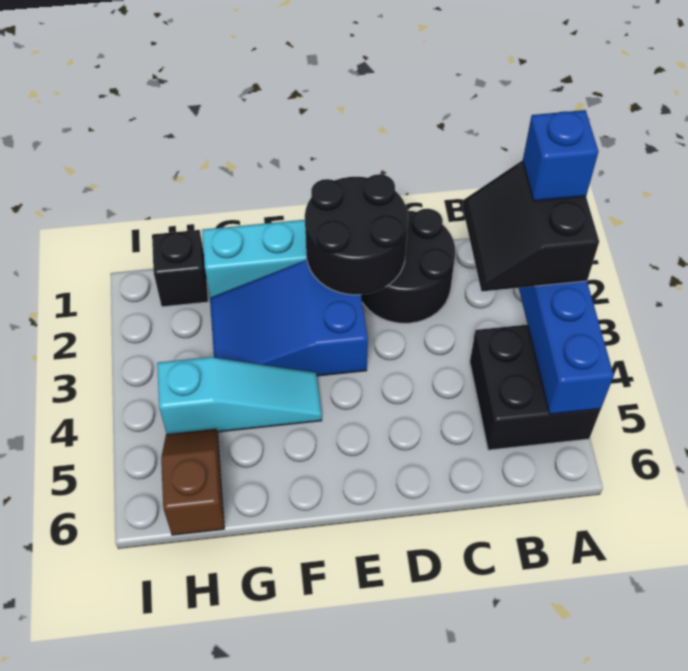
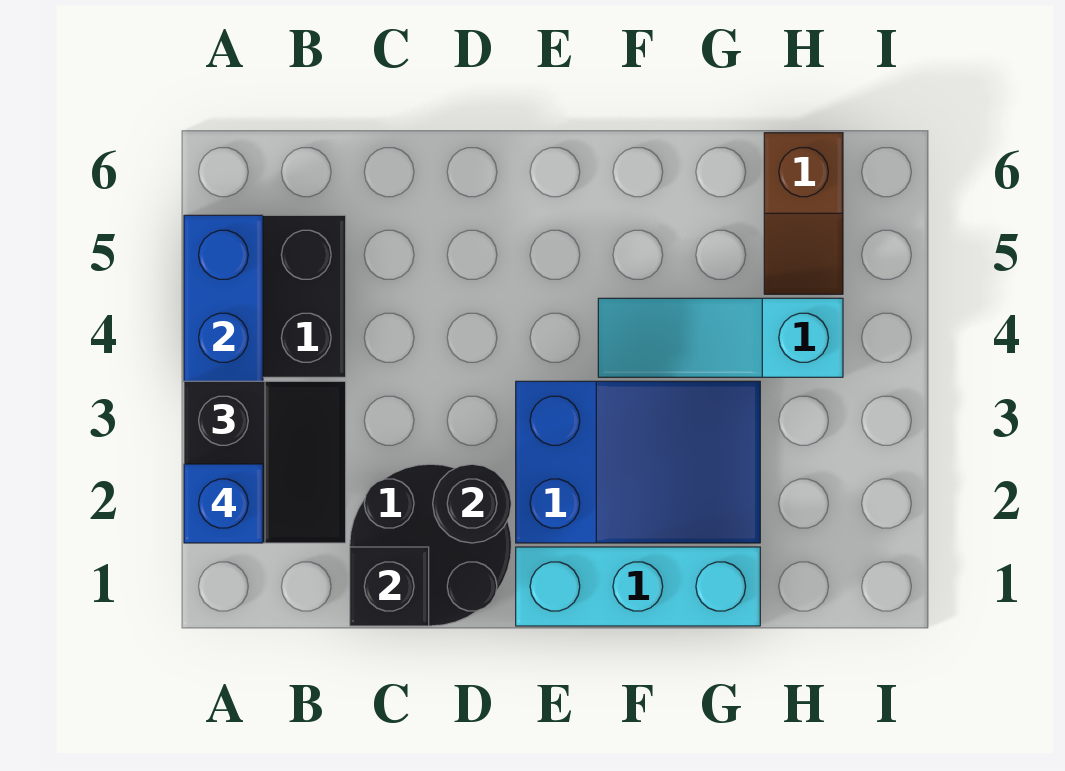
black round brick D1:E2 level 2 -> black round brick D2 level 2
black brick H1 level 1 -> black brick C1 level 2

